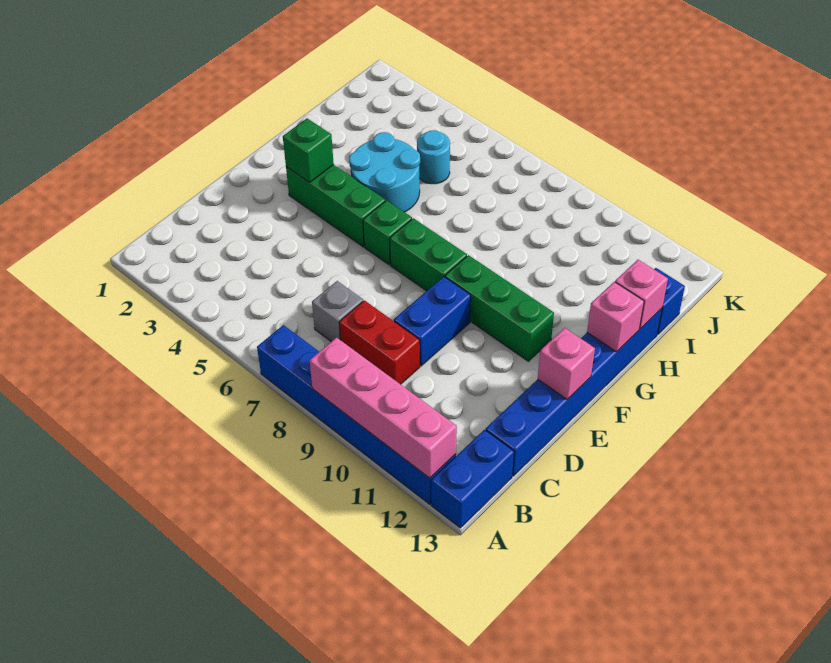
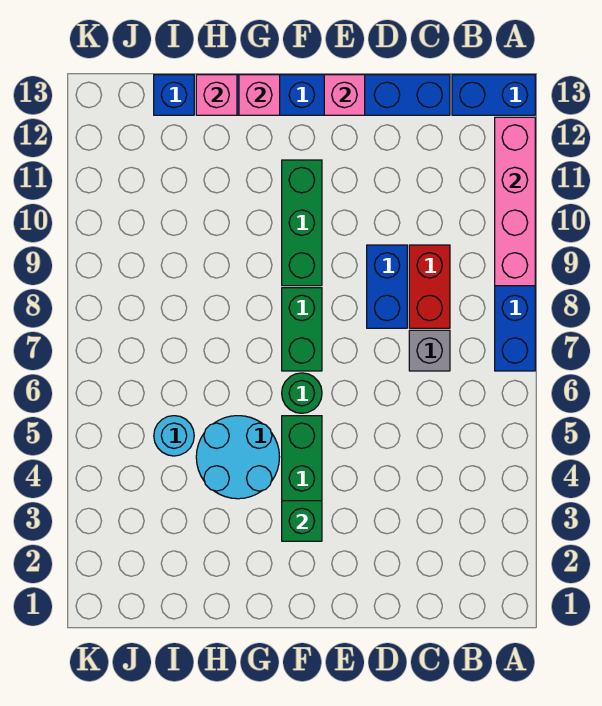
blue brick D9:E9 level 1 -> blue brick D8:D9 level 1
green brick F6 level 1 -> green round brick F6 level 1

